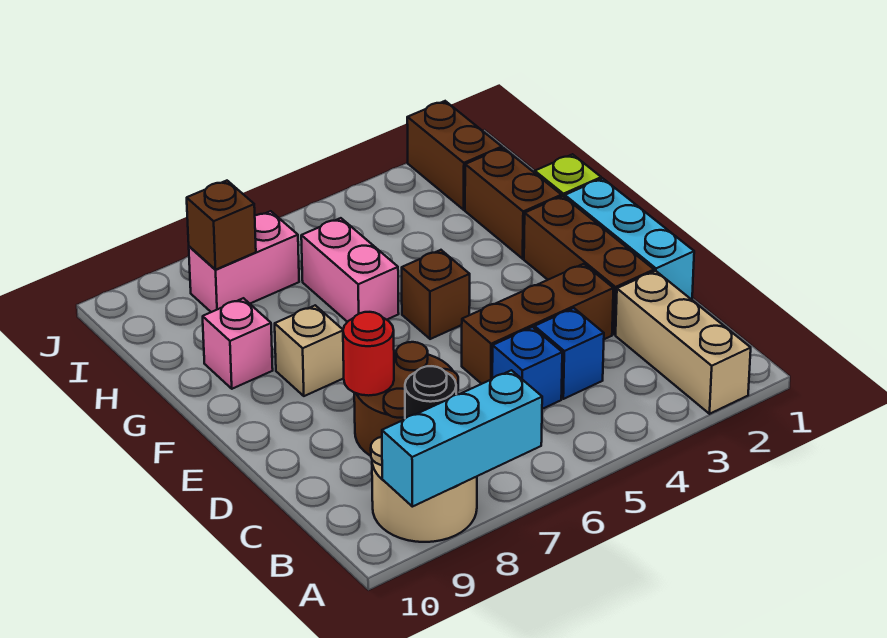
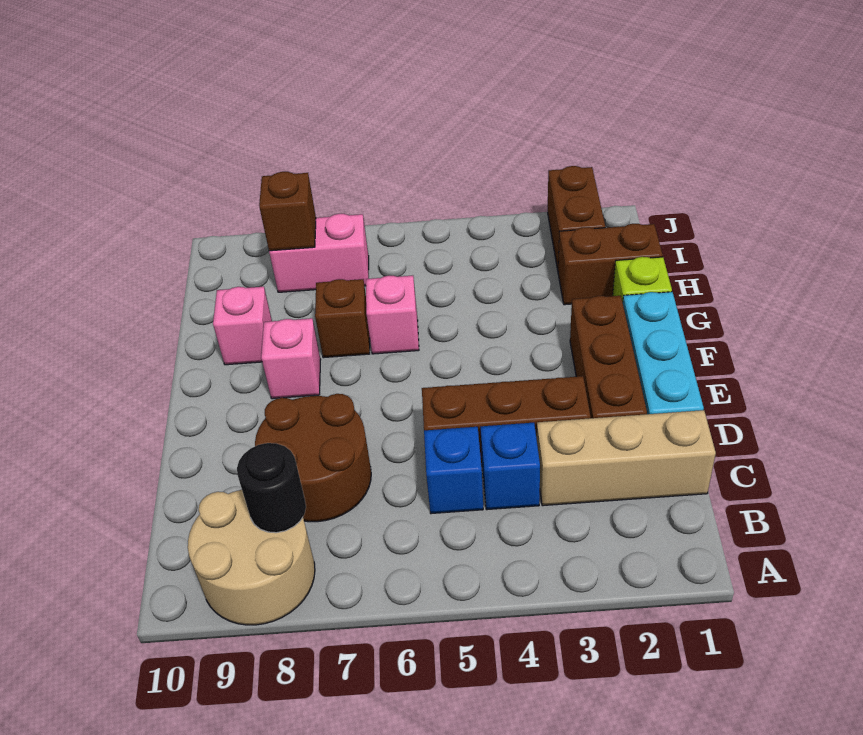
tan brick A2:C2 level 1 -> tan brick C1:C3 level 1
cyan brick A7:A9 level 2 -> none
red round brick D8 level 2 -> none
brown brick F5 level 1 -> brown brick G7 level 1
tan brick F8 level 1 -> pink brick F8 level 1
brown brick G2:H2 level 1 -> brown brick H1:H2 level 1
pink brick G6:H6 level 1 -> pink brick G6 level 1

